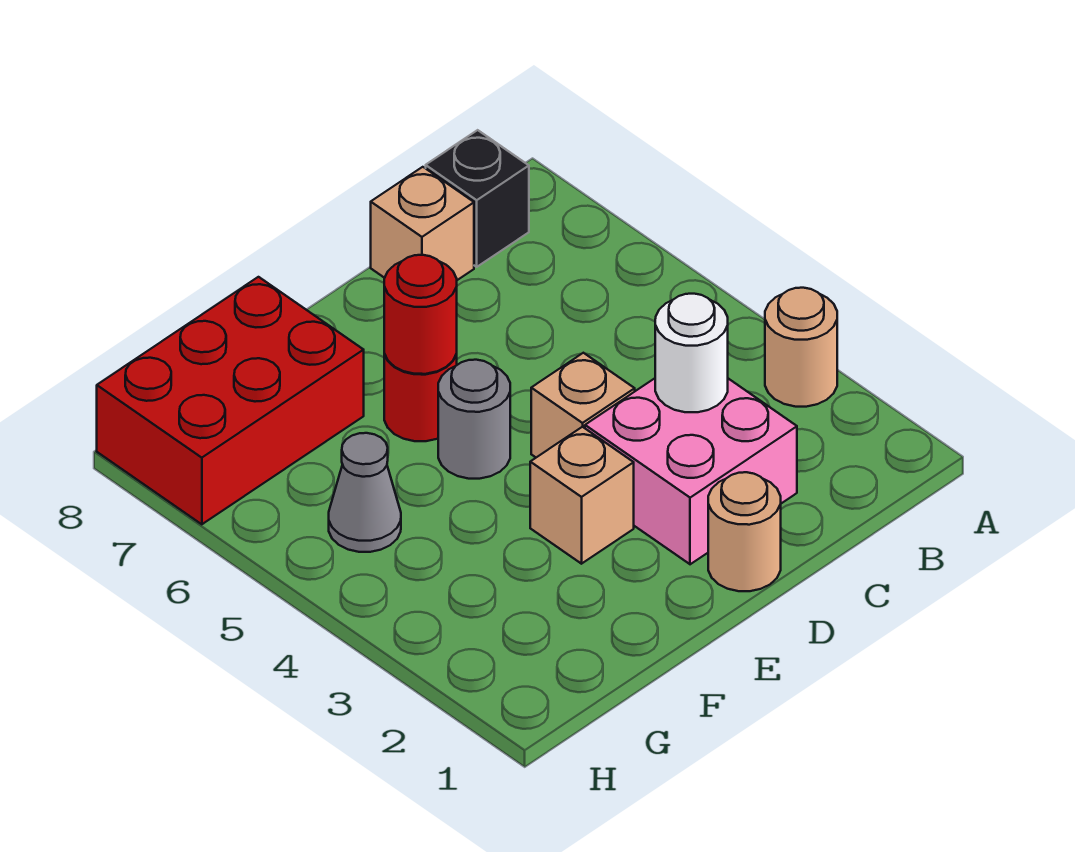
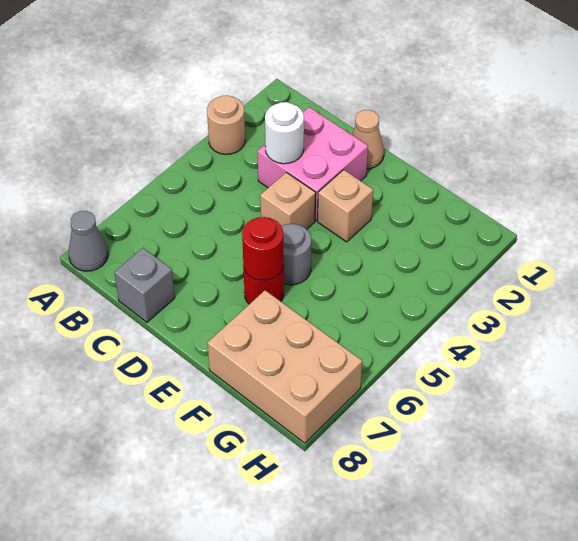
black brick B8 level 1 -> none
tan brick C8 level 1 -> grey brick C8 level 1
tan round brick D1 level 1 -> tan cone D1 level 1
red brick F7:H8 level 1 -> tan brick F7:H8 level 1
grey cone G5 level 1 -> grey cone A8 level 1

